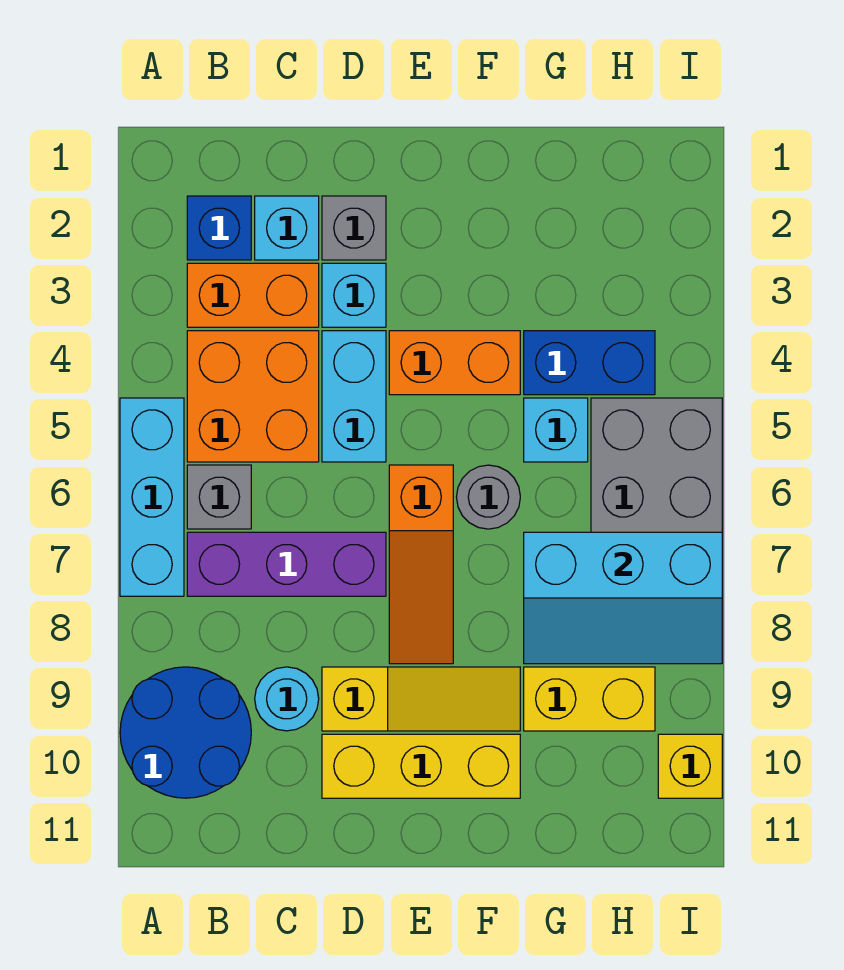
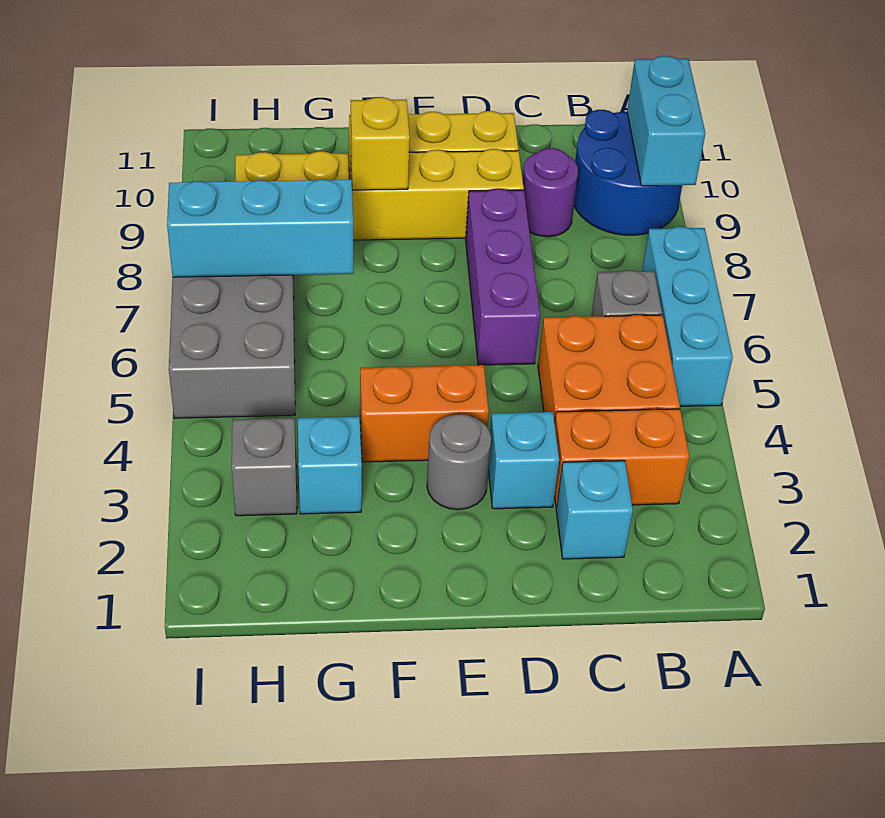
blue brick B2 level 1 -> none
purple brick B7:D7 level 1 -> purple brick D6:D8 level 1
cyan round brick C9 level 1 -> purple round brick C9 level 1
grey brick D2 level 1 -> grey brick H3 level 1
cyan brick D4:D5 level 1 -> cyan brick A9:A10 level 2
yellow slope D9:F9 level 1 top D -> yellow brick D9:F9 level 1
orange slope E6:E8 level 1 top 6 -> none
grey round brick F6 level 1 -> grey round brick E3 level 1
blue brick G4:H4 level 1 -> none
cyan brick G5 level 1 -> cyan brick G3 level 1
yellow brick I10 level 1 -> yellow brick F9 level 2

